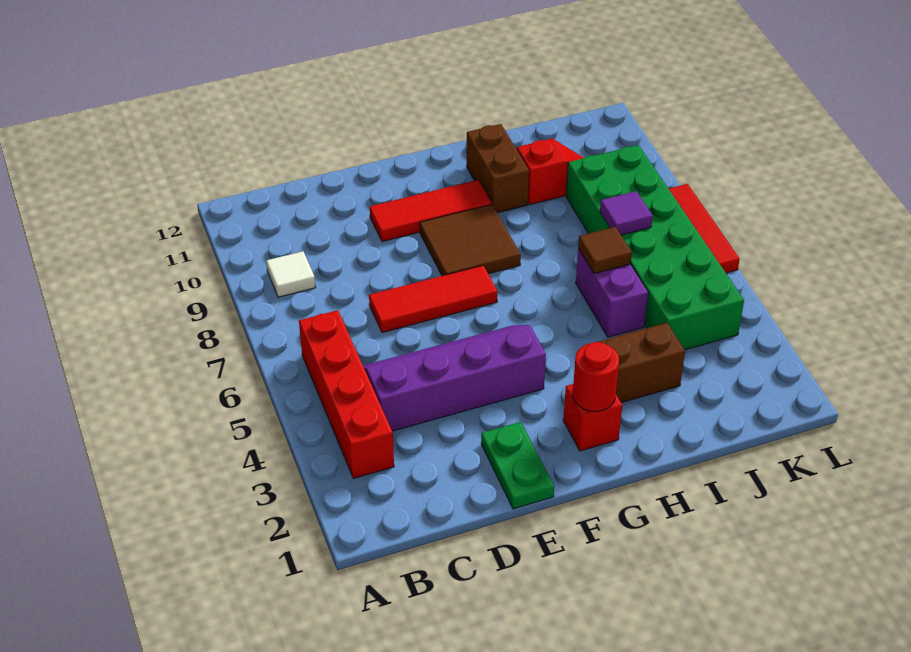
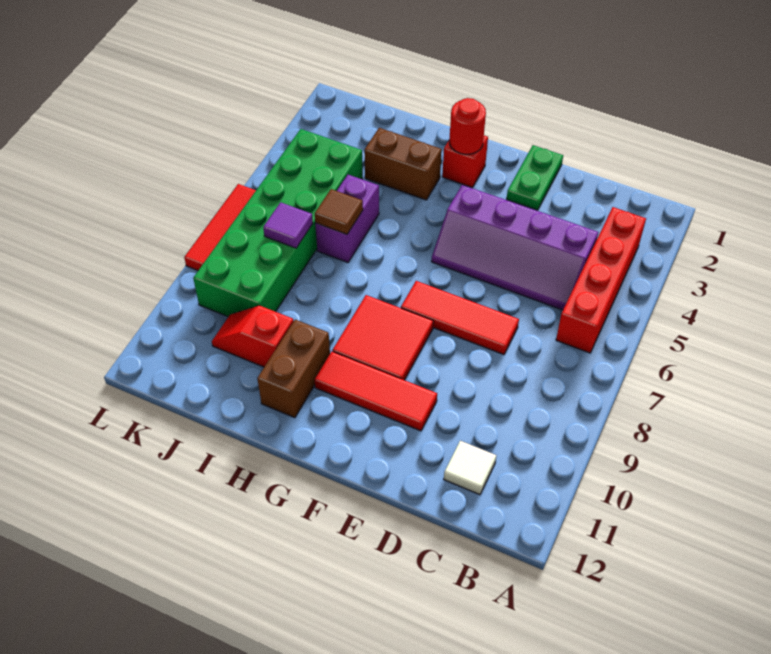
white tile B9 level 1 -> white tile C11 level 1
brown tile F8:G9 level 1 -> red tile F8:G9 level 1

